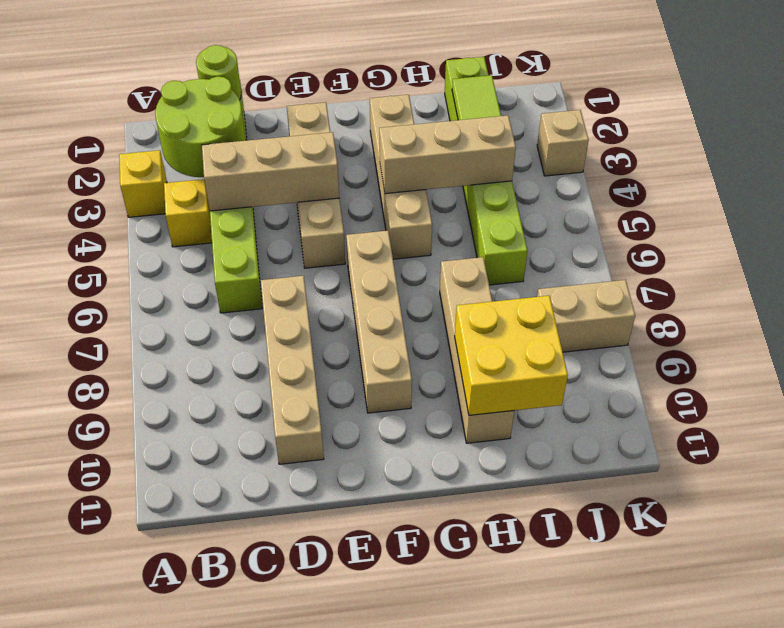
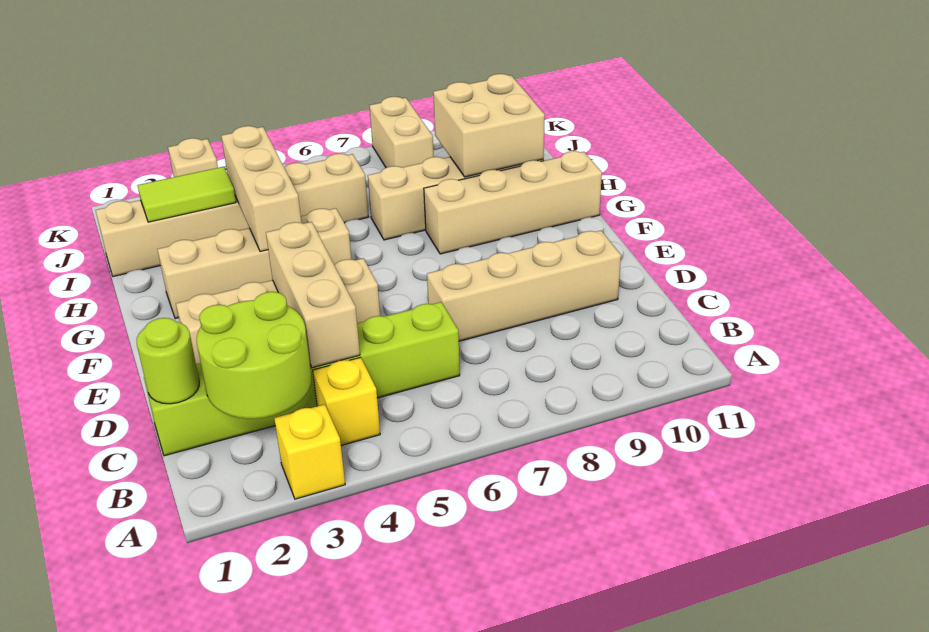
tan brick F6:F9 level 1 -> tan brick G8:G11 level 1
yellow brick H9:I10 level 2 -> tan brick H9:I10 level 2
lime brick I1:I6 level 1 -> tan brick I1:I6 level 1

